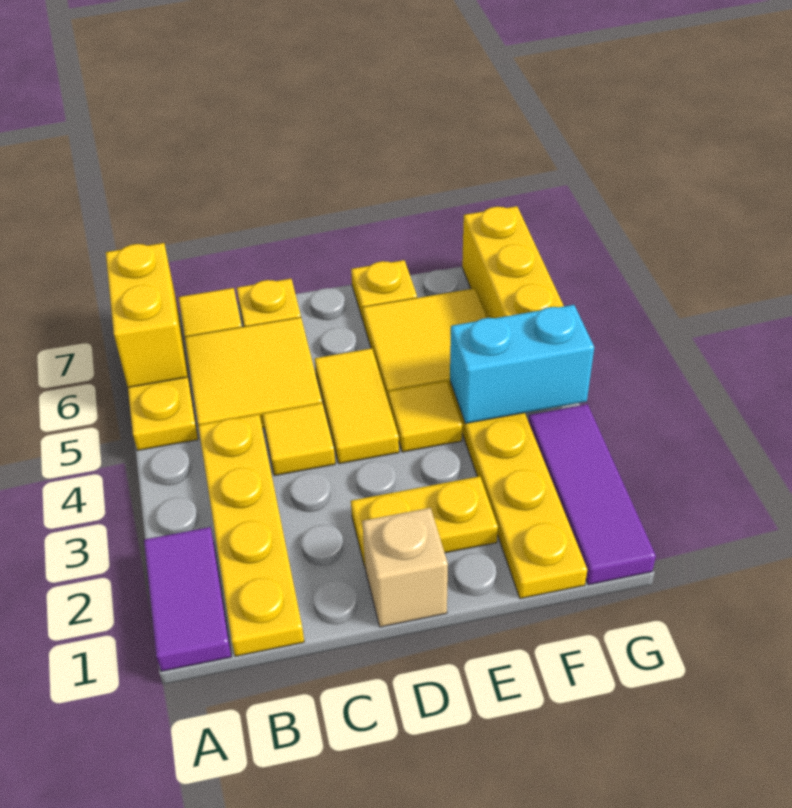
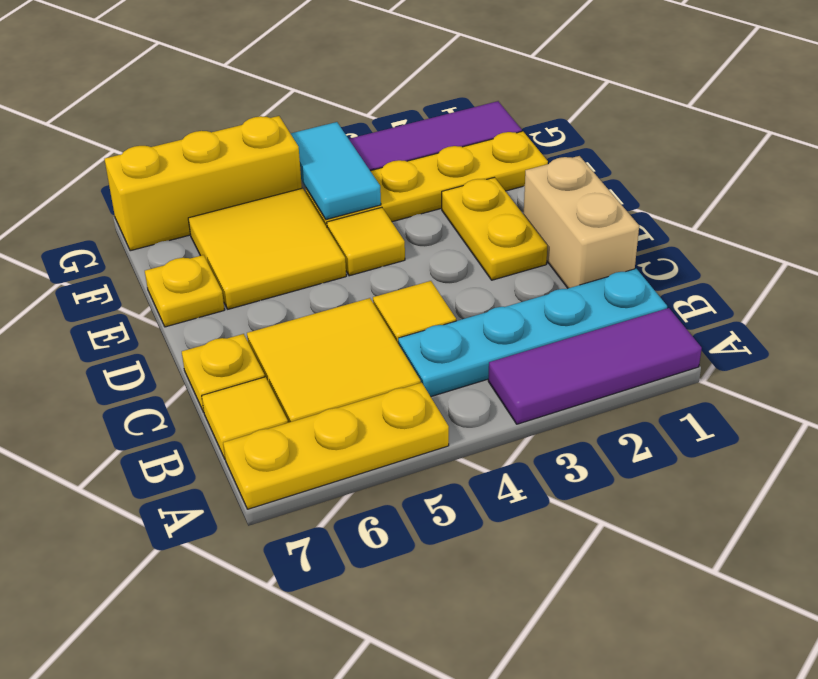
purple tile A1:A2 level 1 -> purple tile A1:A3 level 1
yellow brick A6:A7 level 2 -> none
yellow plate B1:B4 level 1 -> cyan plate B1:B4 level 1
tan brick D1 level 1 -> tan brick C1:D1 level 1
yellow tile D4:D5 level 1 -> none
cyan brick F4:G4 level 2 -> cyan tile F4:G4 level 2

